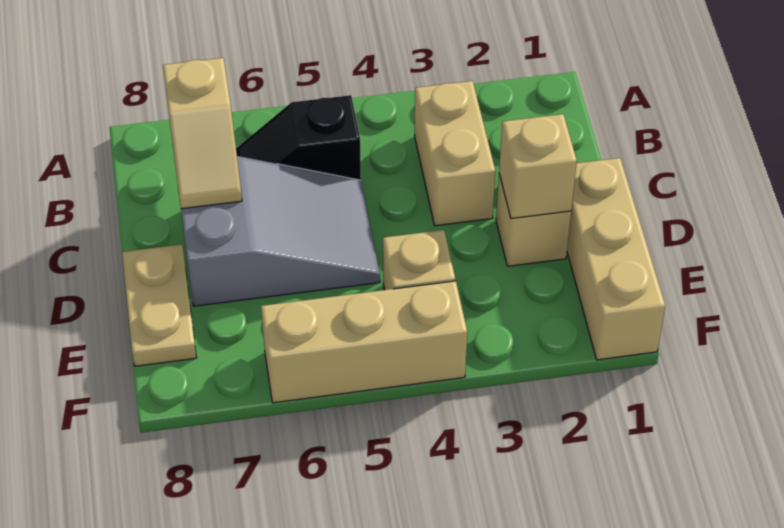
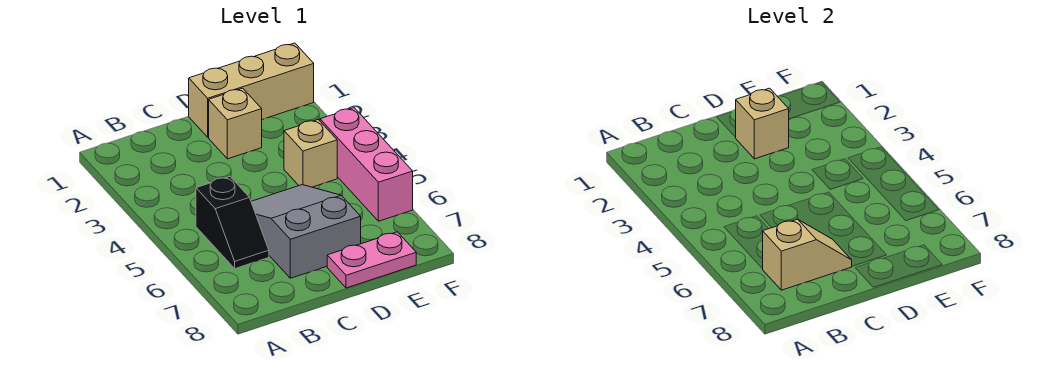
tan brick B3:C3 level 1 -> none
tan plate D8:E8 level 1 -> pink plate D8:E8 level 1
tan brick F4:F6 level 1 -> pink brick F4:F6 level 1

